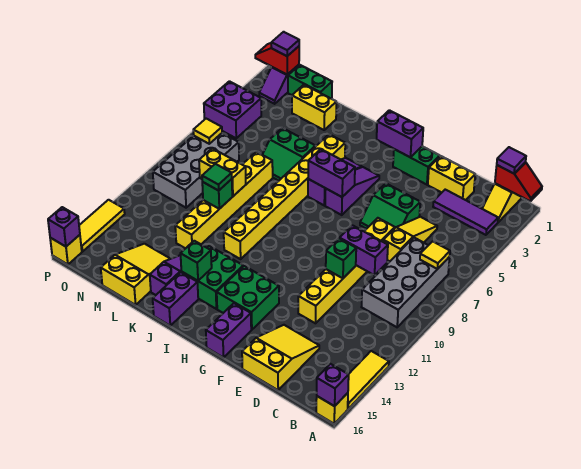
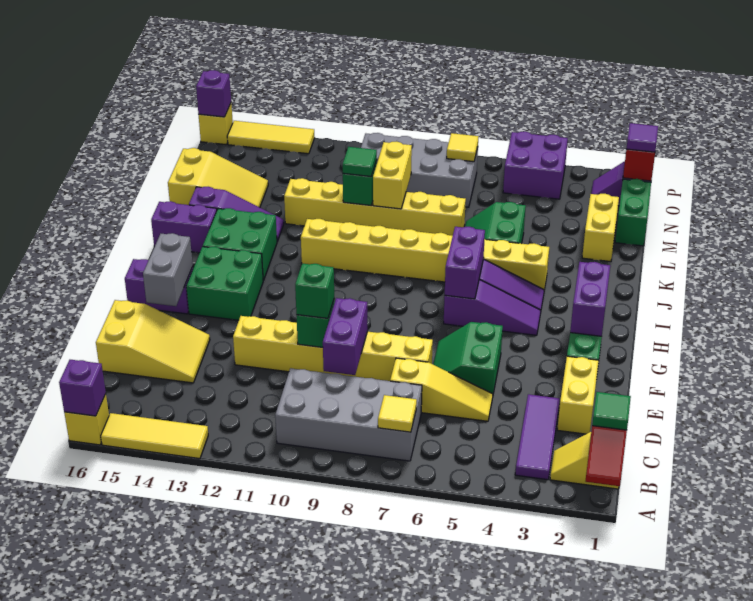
purple tile B1 level 3 -> green tile B1 level 3
none -> grey brick F15:G15 level 2
green brick J14 level 2 -> green brick E10 level 3

